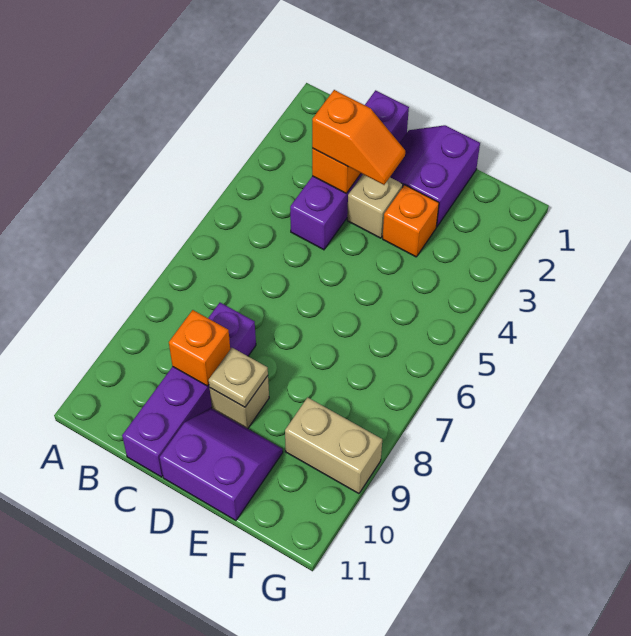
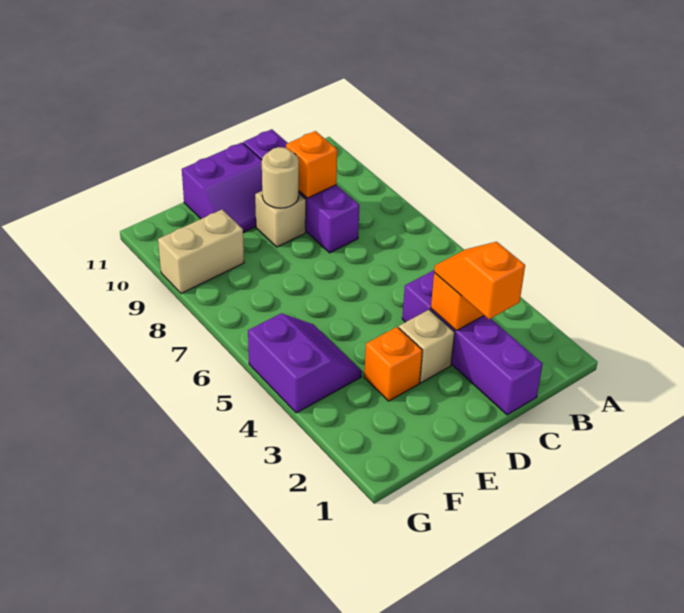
orange slope C3:D3 level 3 top C -> orange slope C2:C3 level 3 top 2
purple slope D1:E2 level 1 top E -> purple slope F4:G5 level 1 top G
tan plate D9 level 2 -> tan round brick D9 level 2

